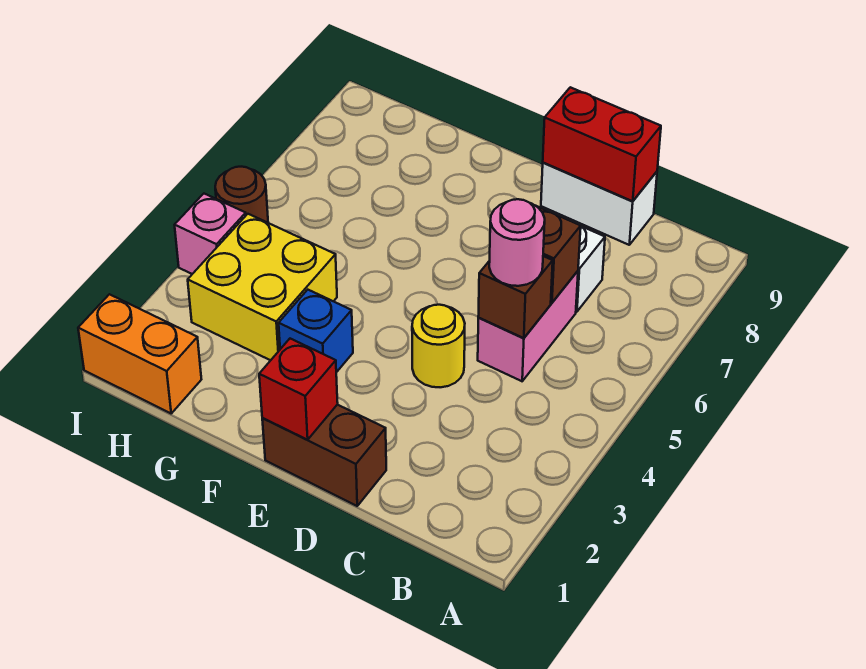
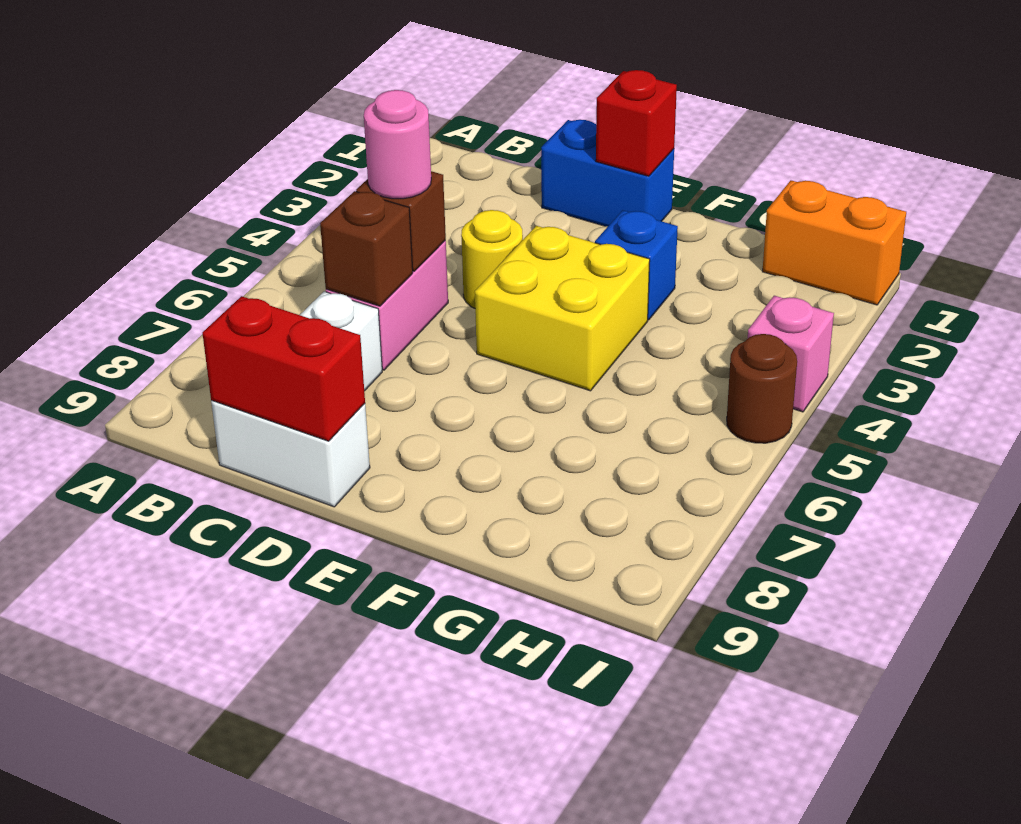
brown brick D1:E1 level 1 -> blue brick D1:E1 level 1
yellow brick G3:H4 level 1 -> yellow brick E4:F5 level 1

